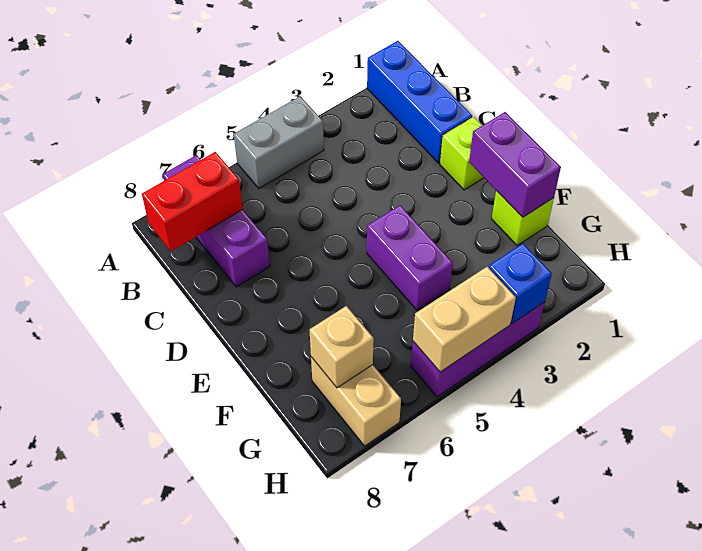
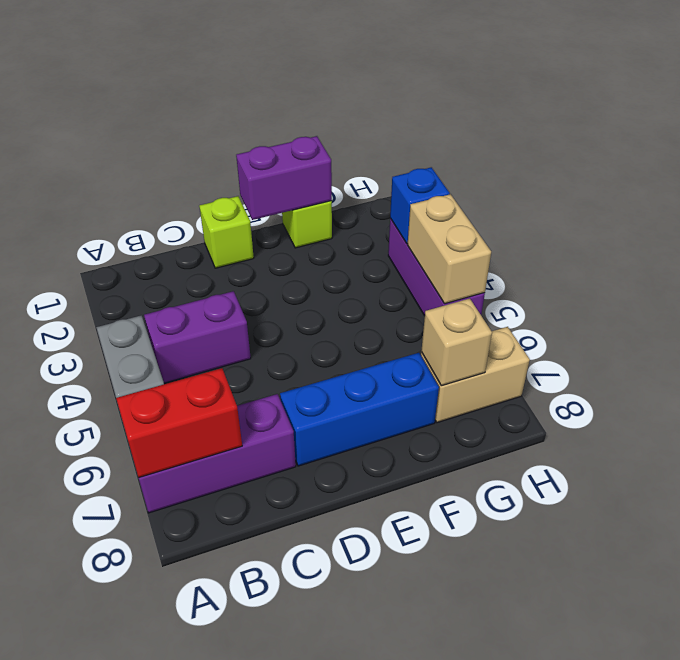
blue brick A1:C1 level 1 -> blue brick D7:F7 level 1
red brick B7:B8 level 2 -> red brick A7:B7 level 2
purple brick E4:F4 level 1 -> purple brick B4:C4 level 1

